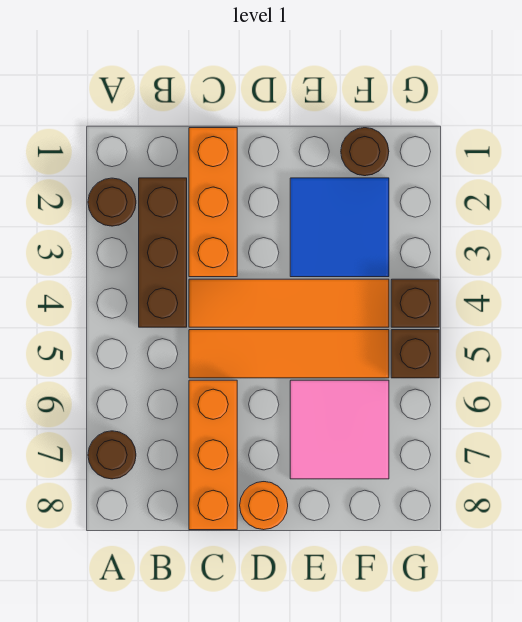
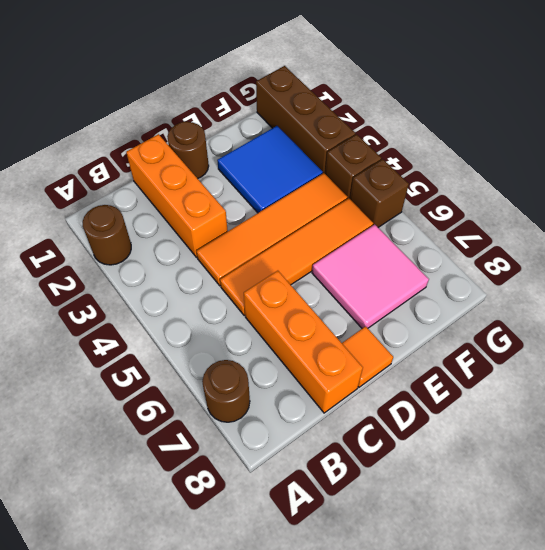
brown brick B2:B4 level 1 -> brown brick G1:G3 level 1
orange round brick D8 level 1 -> orange tile D8 level 1
brown round brick F1 level 1 -> brown round brick D1 level 1

